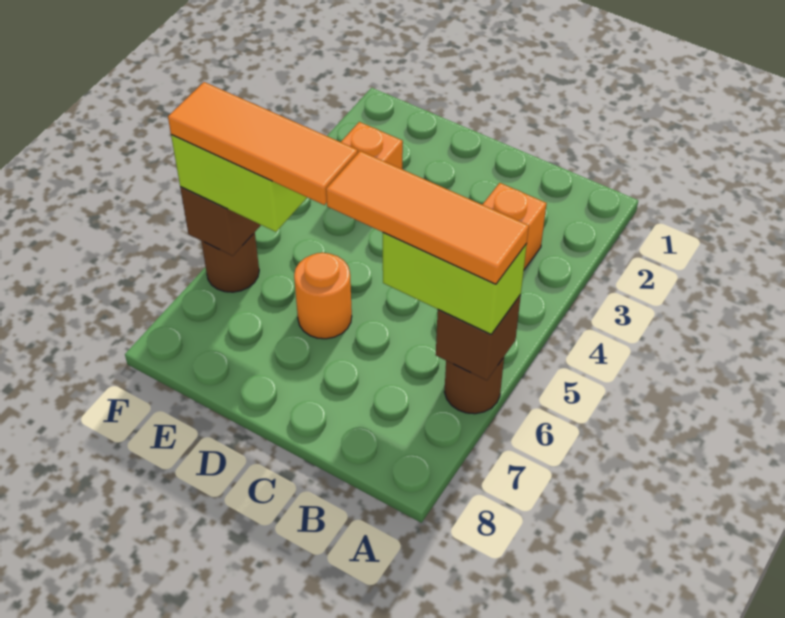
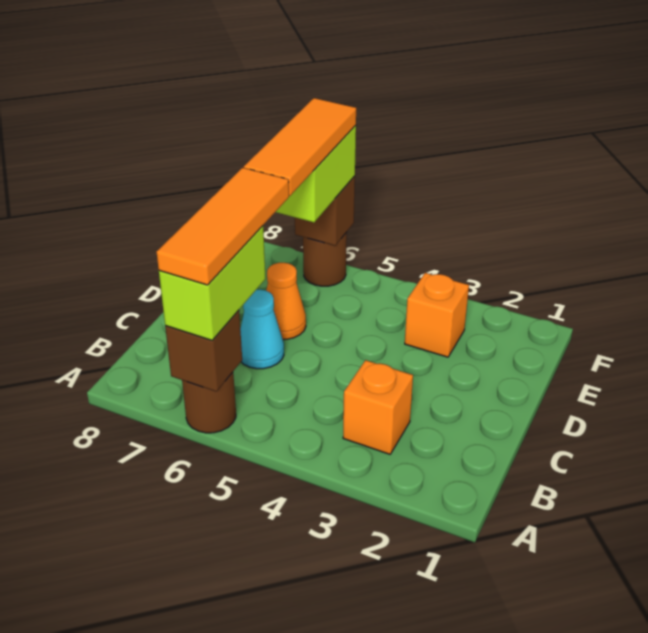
none -> cyan cone C6 level 1
orange round brick D6 level 1 -> orange cone D6 level 1

